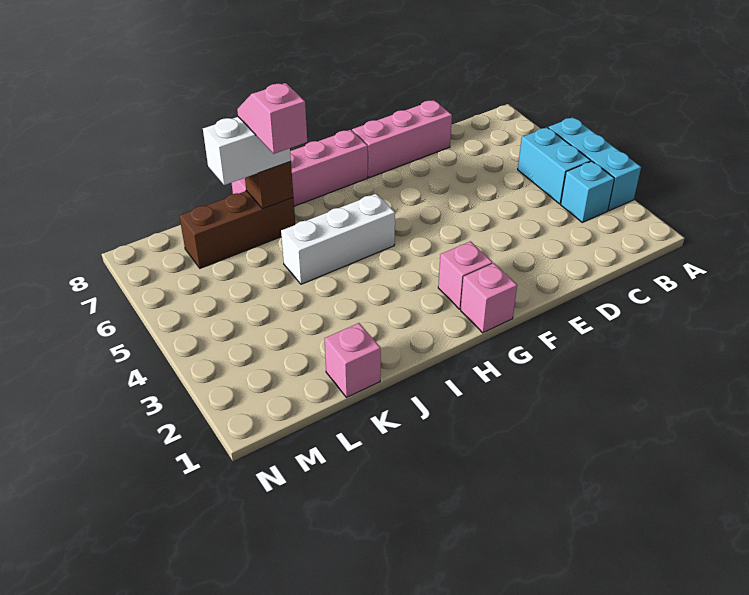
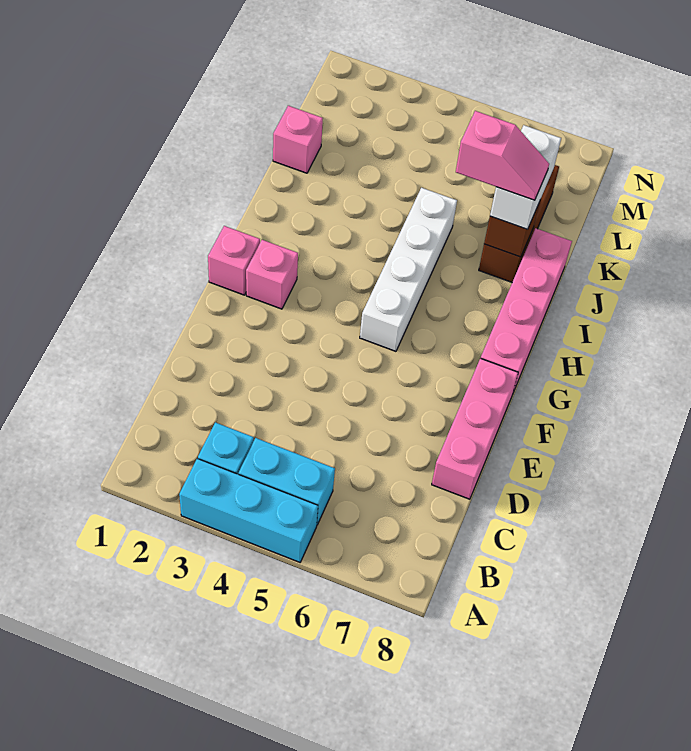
white brick H5:J5 level 1 -> white brick G5:J5 level 1

